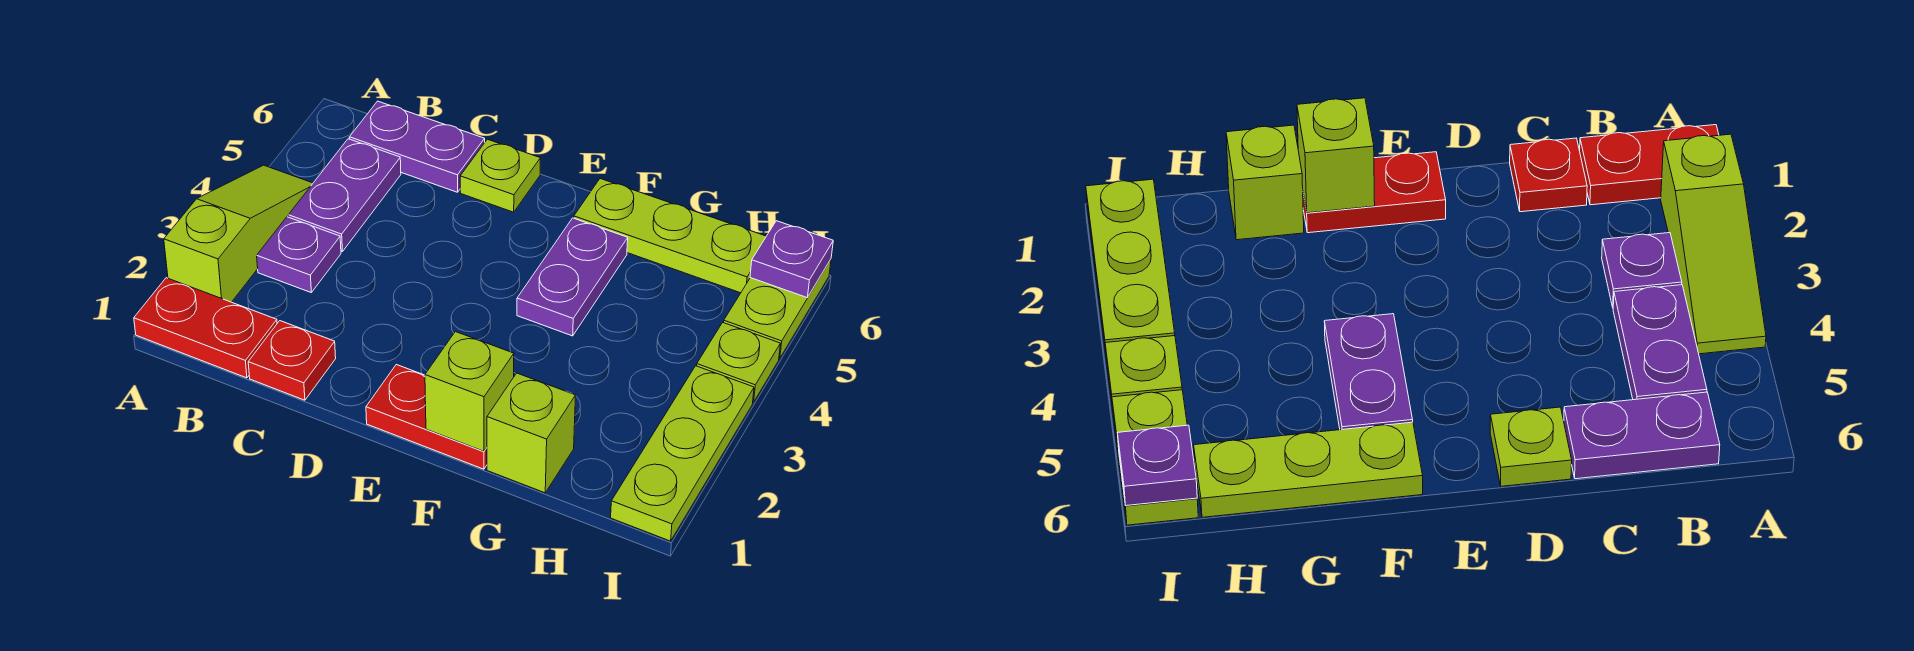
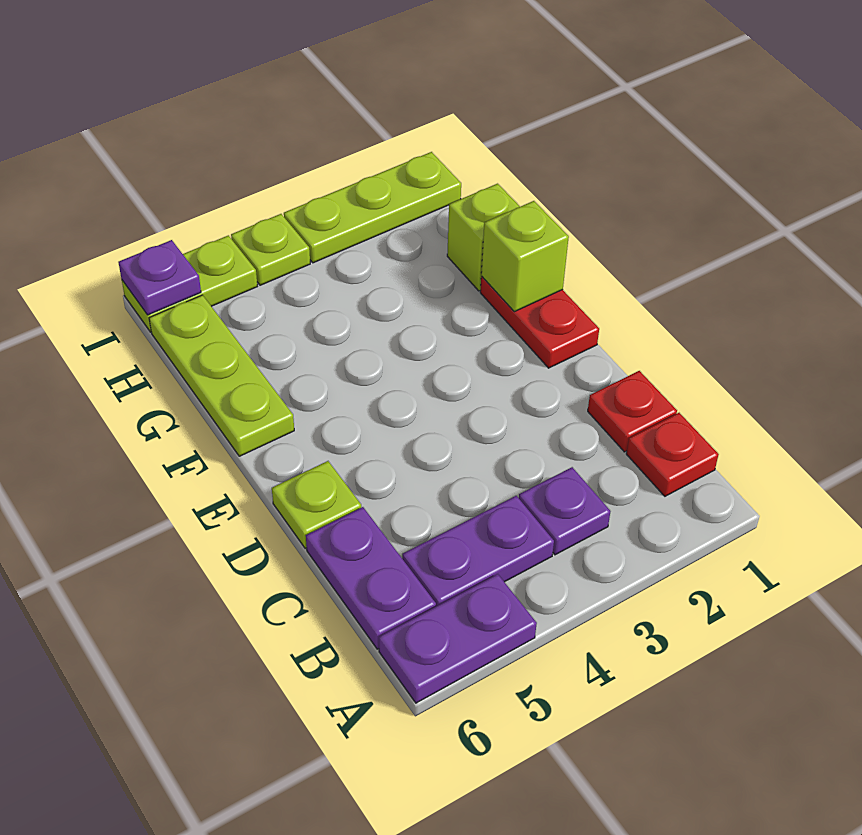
red plate A1:B1 level 1 -> red plate B1 level 1
lime slope A2:A4 level 1 top 2 -> none
purple plate F4:F5 level 1 -> purple plate A5:A6 level 1

